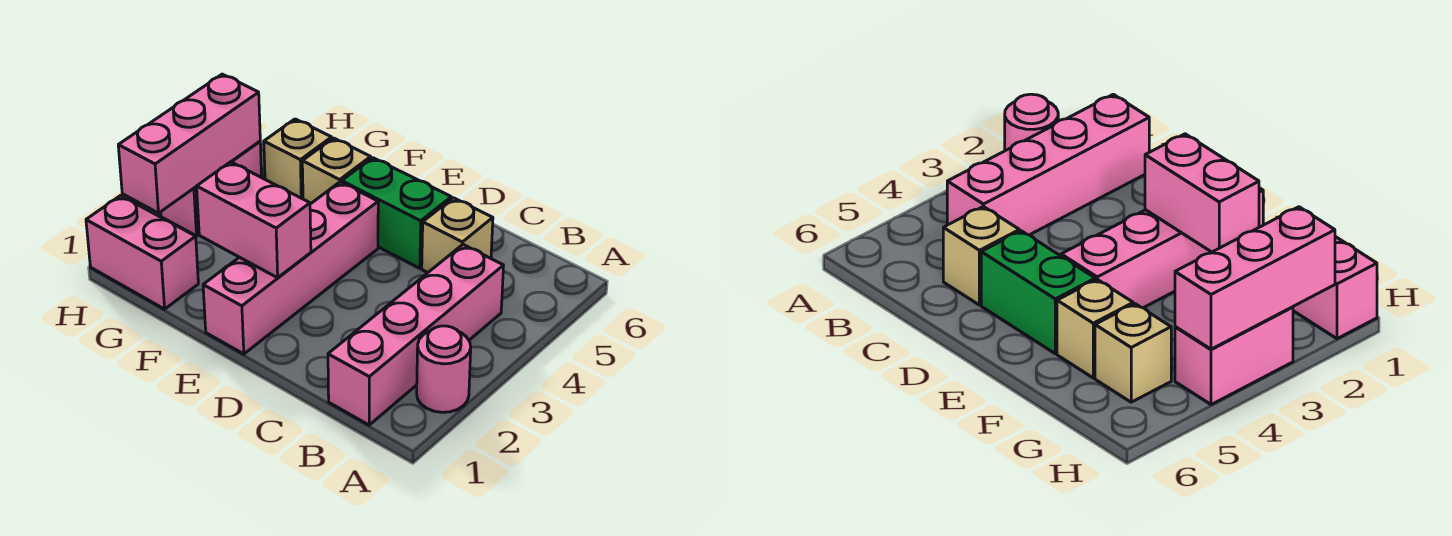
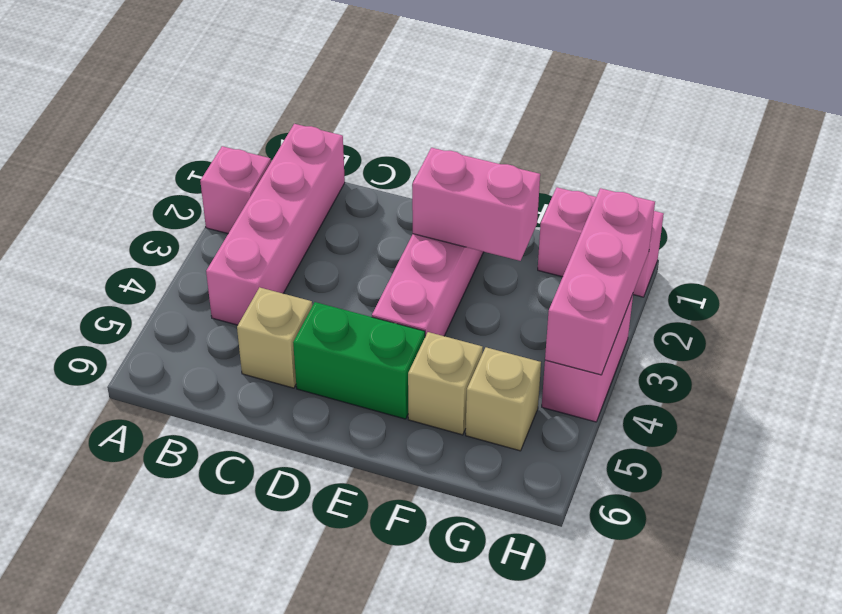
pink round brick A2 level 1 -> pink brick A2 level 1

